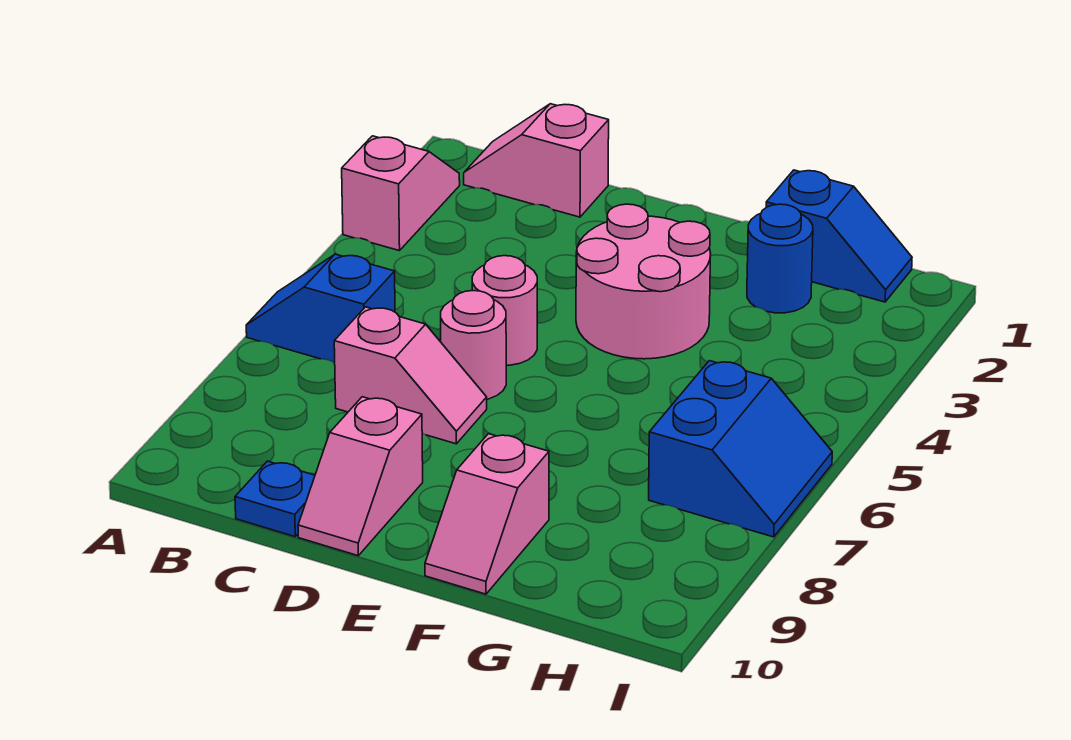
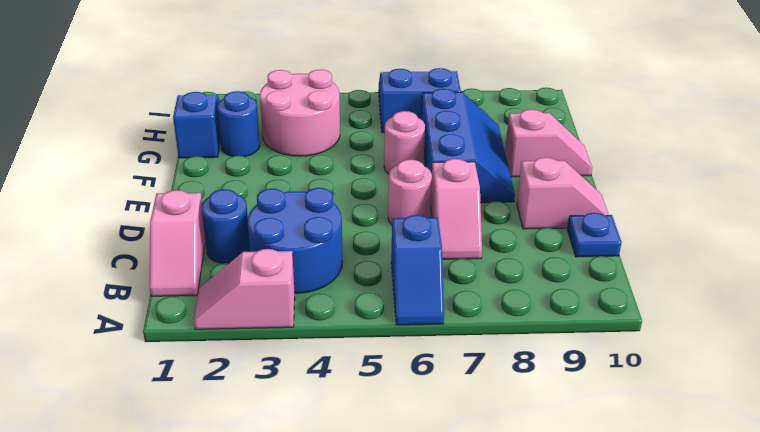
none -> blue round brick B3:C4 level 1
none -> blue round brick C2 level 1
pink slope C7:D7 level 1 top C -> pink slope C7:D7 level 1 top D
pink round brick D5 level 1 -> pink round brick F6 level 1
pink round brick E3:F4 level 1 -> pink round brick G3:H4 level 1
none -> blue slope E7:G8 level 1 top 7

